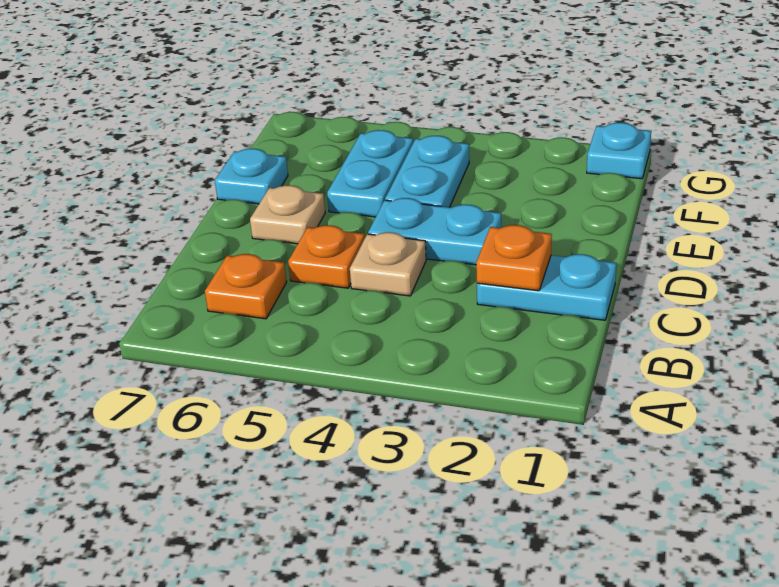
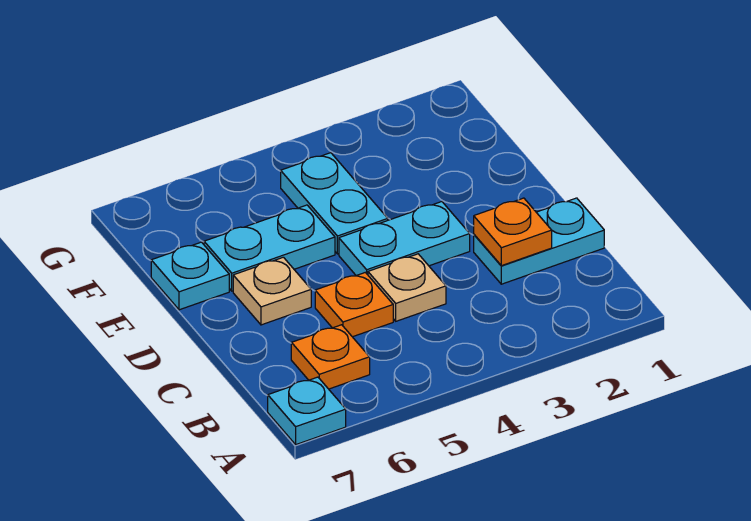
cyan plate E5:F5 level 1 -> cyan plate E5:E6 level 1
cyan plate G1 level 1 -> cyan plate A7 level 1

